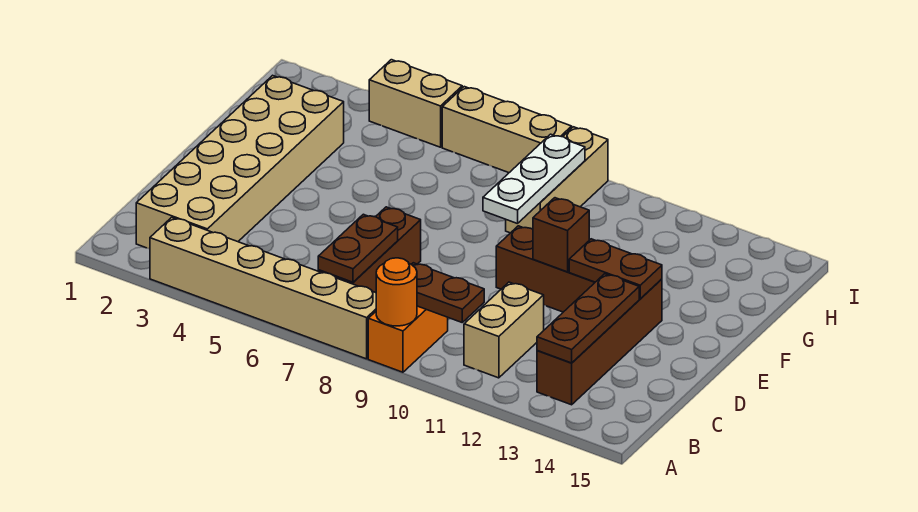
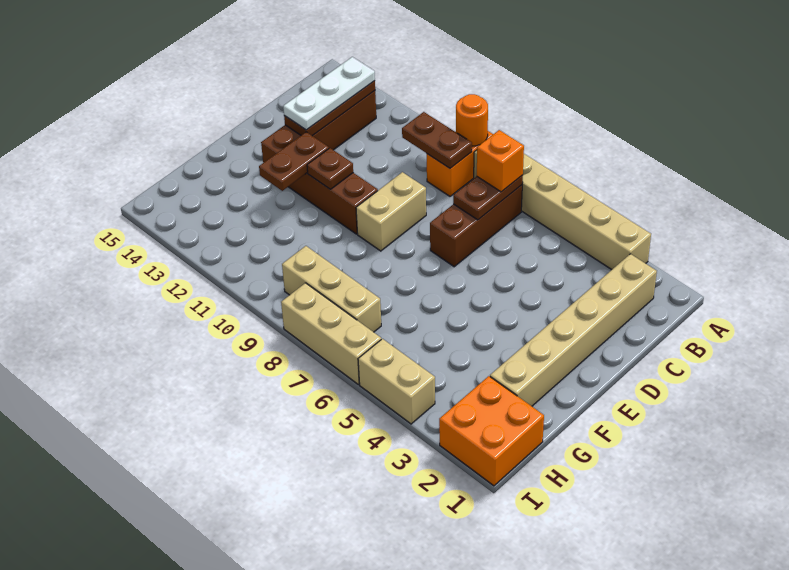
tan brick B2:G3 level 1 -> tan brick B2:G2 level 1
none -> orange brick B7 level 3
tan brick B11:C11 level 1 -> tan brick D9:E9 level 1
brown brick E11 level 2 -> brown plate E11 level 2
brown plate E12:E13 level 2 -> brown plate E12:F12 level 2
white plate F9:H9 level 2 -> white plate B13:D13 level 3
tan brick G9:I9 level 1 -> tan brick H7:H9 level 1
none -> orange brick H1:I2 level 1

